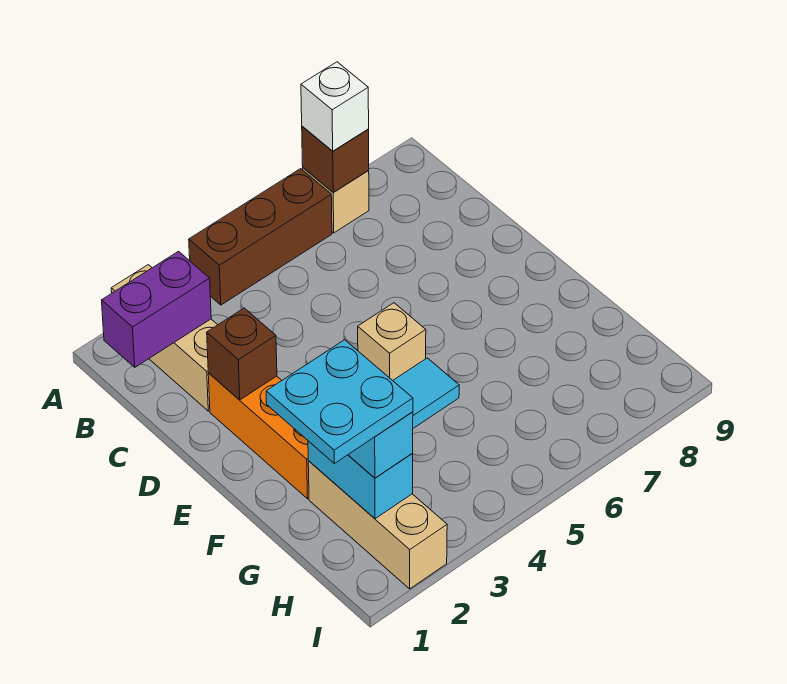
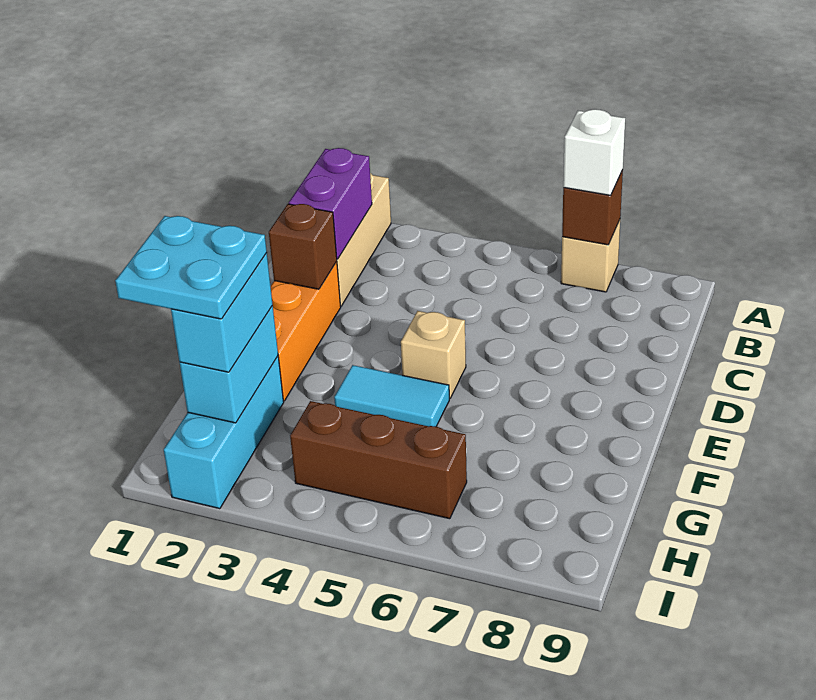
brown brick A4:A6 level 1 -> brown brick H4:H6 level 1
purple brick B1:B2 level 2 -> purple brick B2:C2 level 2
tan brick G2:I2 level 1 -> cyan brick G2:I2 level 1

